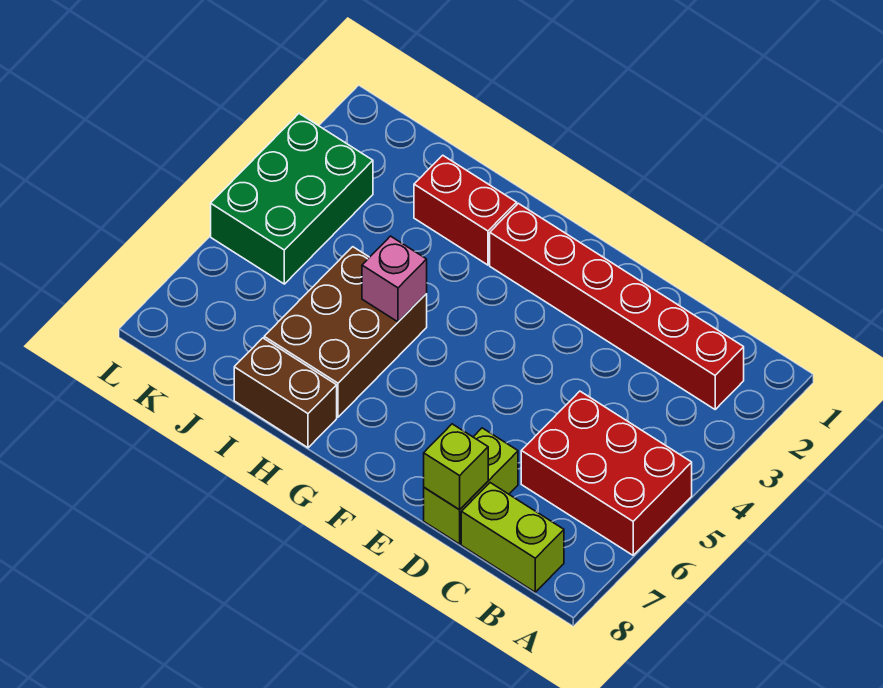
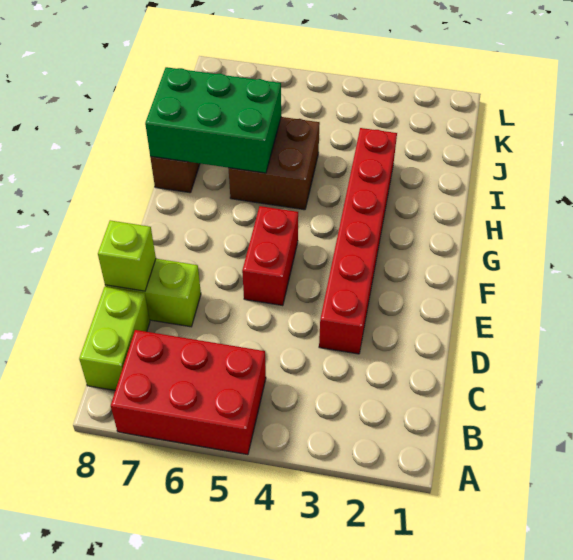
red brick A5:C6 level 1 -> red brick A5:B7 level 1
red brick B2:G2 level 1 -> red brick D3:I3 level 1
red brick H2:I2 level 1 -> red brick E5:F5 level 1
brown brick H5:I7 level 1 -> brown brick H5:I6 level 1
pink brick H5 level 2 -> none
green brick K3:L5 level 1 -> green brick H6:I8 level 2

